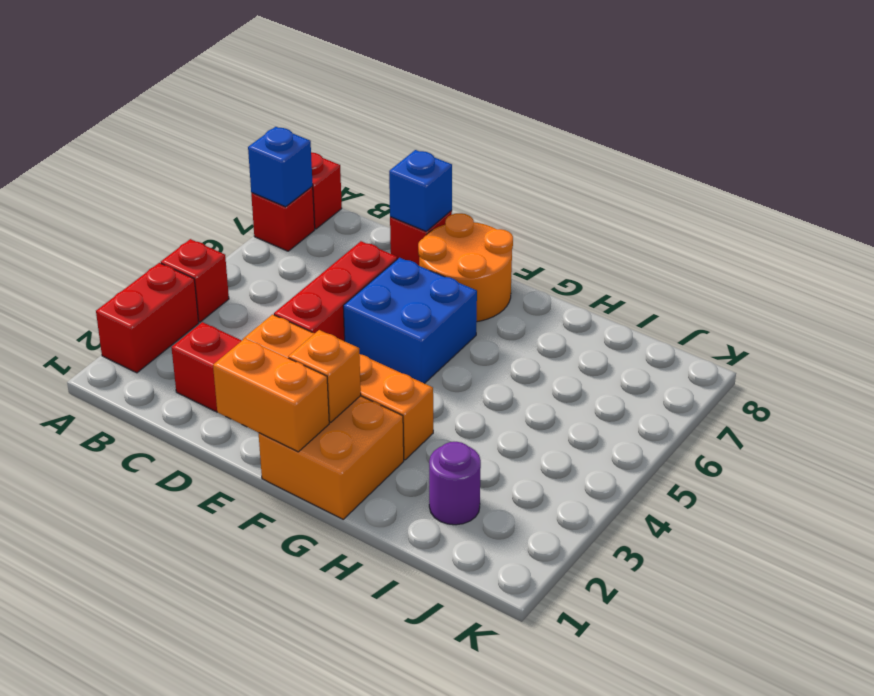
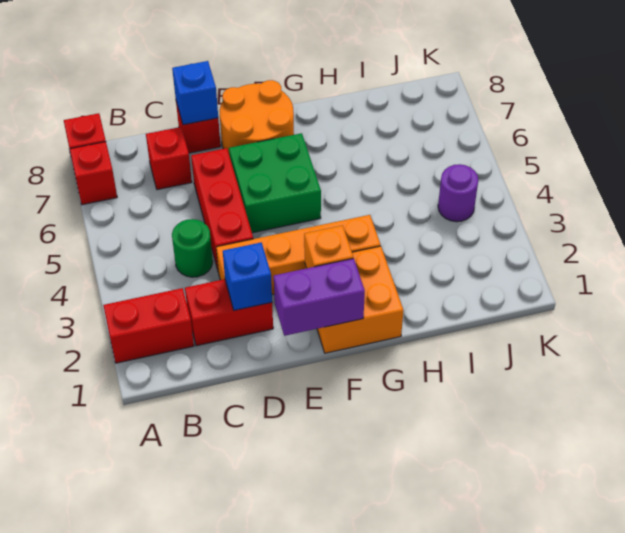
red brick A2:A3 level 1 -> red brick A2:B2 level 1
red brick A4 level 1 -> red brick C7 level 1
blue brick A7 level 2 -> blue brick D2 level 2
none -> green round brick C4 level 1
orange brick E1:F1 level 2 -> purple brick E1:F1 level 2
blue brick E5:F6 level 1 -> green brick E5:F6 level 1
purple round brick I2 level 1 -> purple round brick J4 level 1

